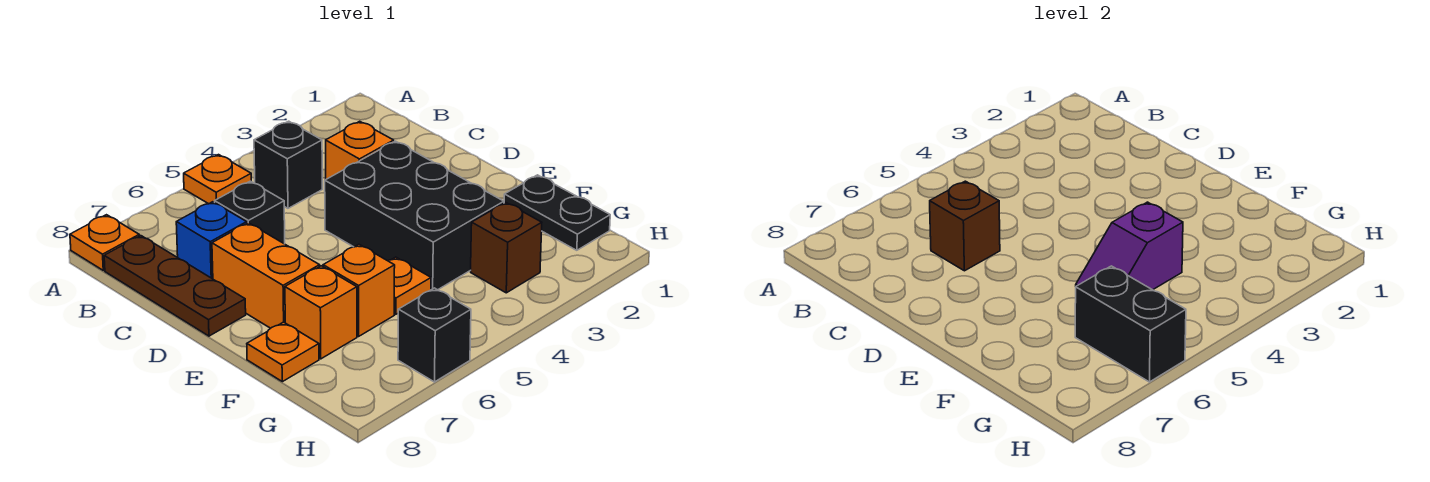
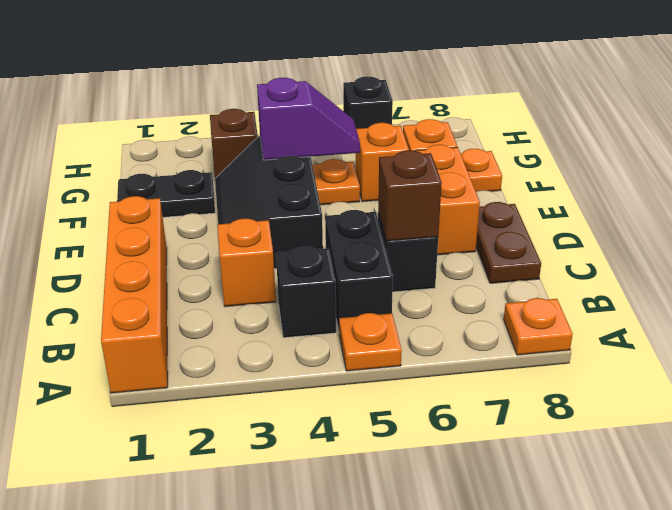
none -> orange brick A1:D1 level 1
brown plate B8:D8 level 1 -> brown plate C8:D8 level 1
blue brick C7 level 1 -> none
black brick D3:F4 level 1 -> black slope D3:F4 level 1 top 4
black plate F1:G1 level 1 -> black plate F1:F2 level 1
black brick G6:H6 level 2 -> black brick B5:C5 level 1

